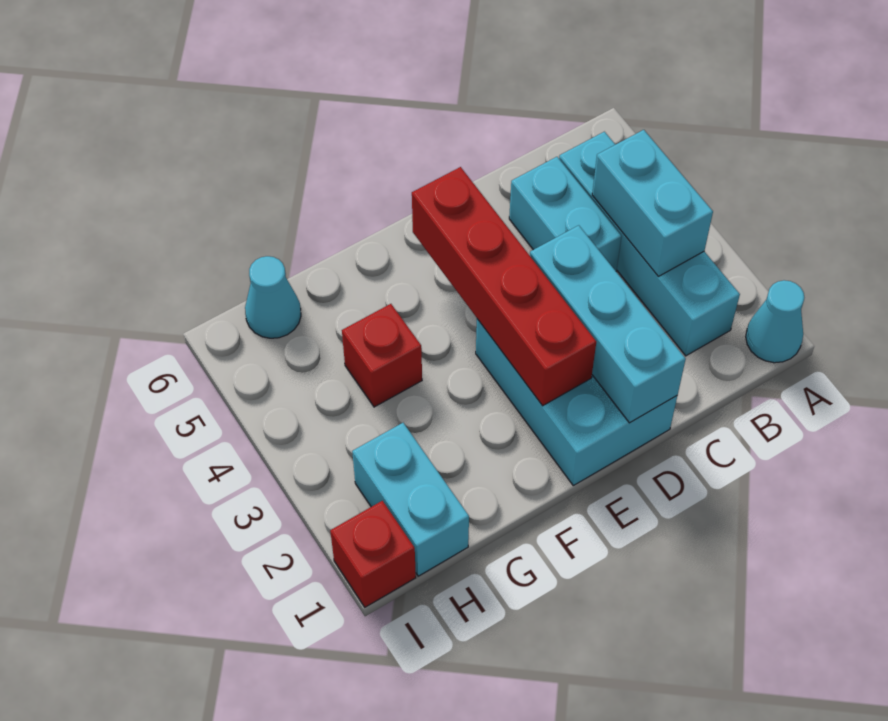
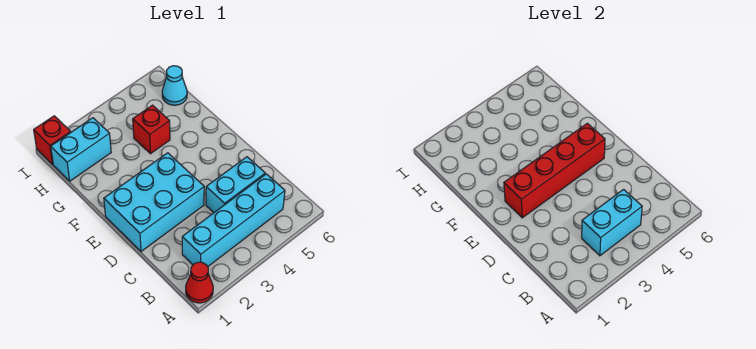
cyan cone A1 level 1 -> red cone A1 level 1
cyan brick D1:D3 level 2 -> none

